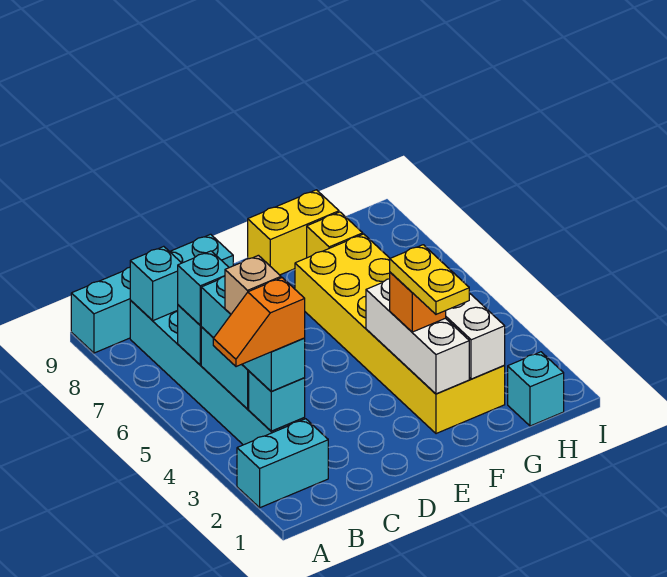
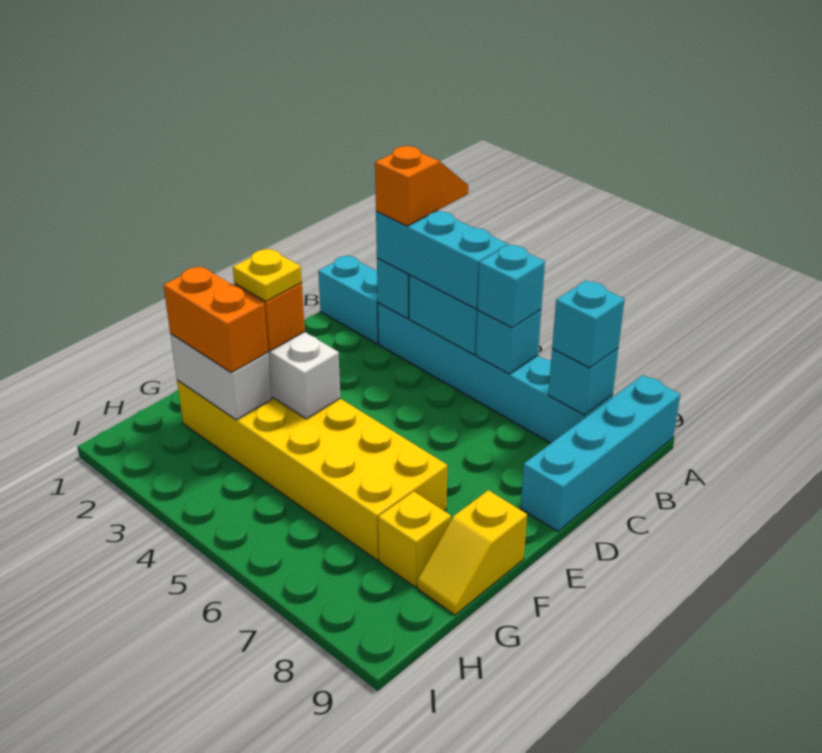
cyan brick A2:B2 level 1 -> cyan brick B1:B2 level 1
tan brick B4 level 4 -> none
yellow plate F2:F3 level 4 -> yellow plate F3 level 4
yellow brick F9:G9 level 1 -> yellow slope F9:G9 level 1 top F
none -> orange brick G2:G3 level 3
cyan brick H1 level 1 -> cyan brick B8 level 3

